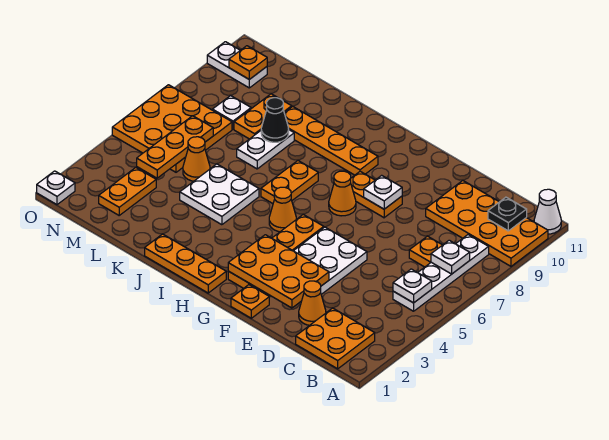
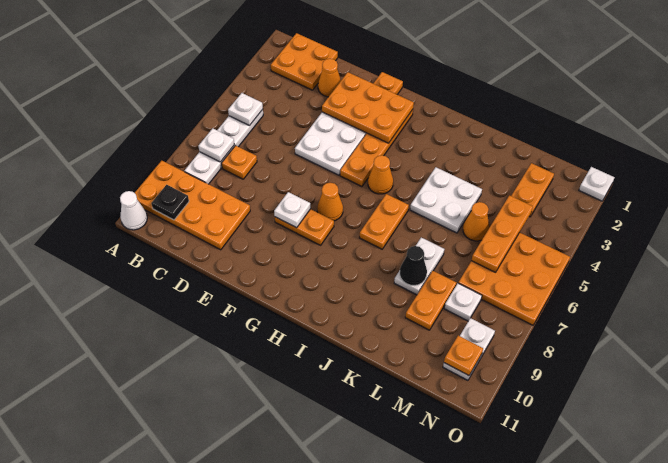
orange plate H1:J1 level 1 -> none
orange plate H9:K9 level 1 -> none
white plate N10:O10 level 1 -> white plate N9:N10 level 1

